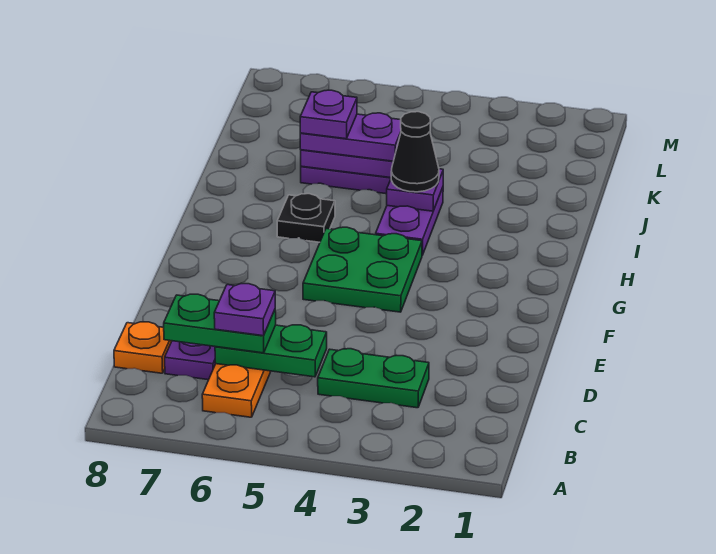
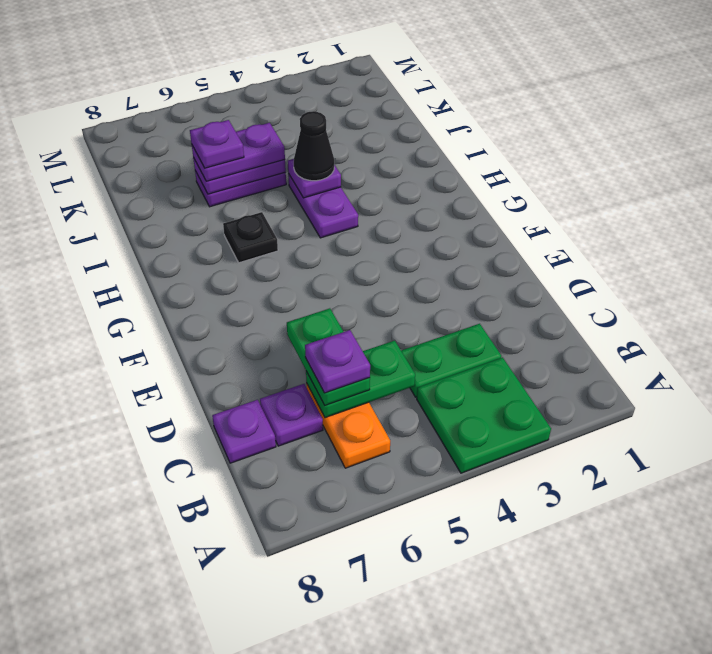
green plate C6:C7 level 3 -> green plate C6:D6 level 3
orange plate C8 level 1 -> purple plate C8 level 1
green plate F4:G5 level 1 -> green plate A3:B4 level 1

